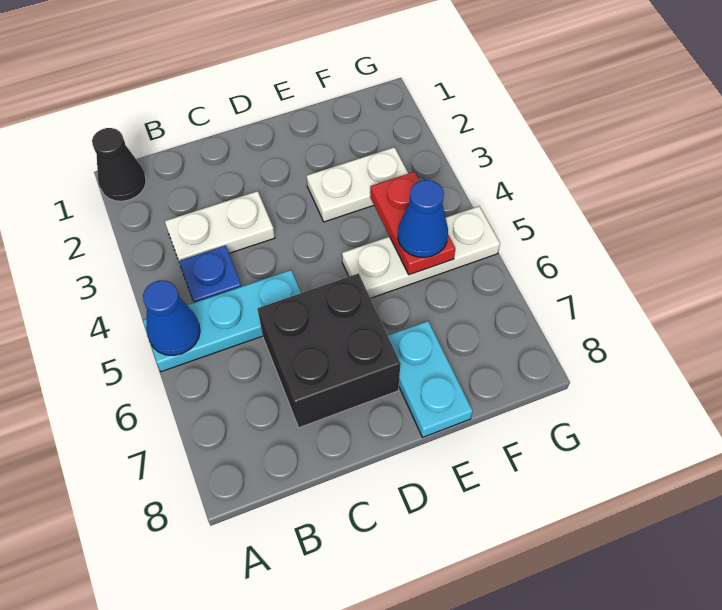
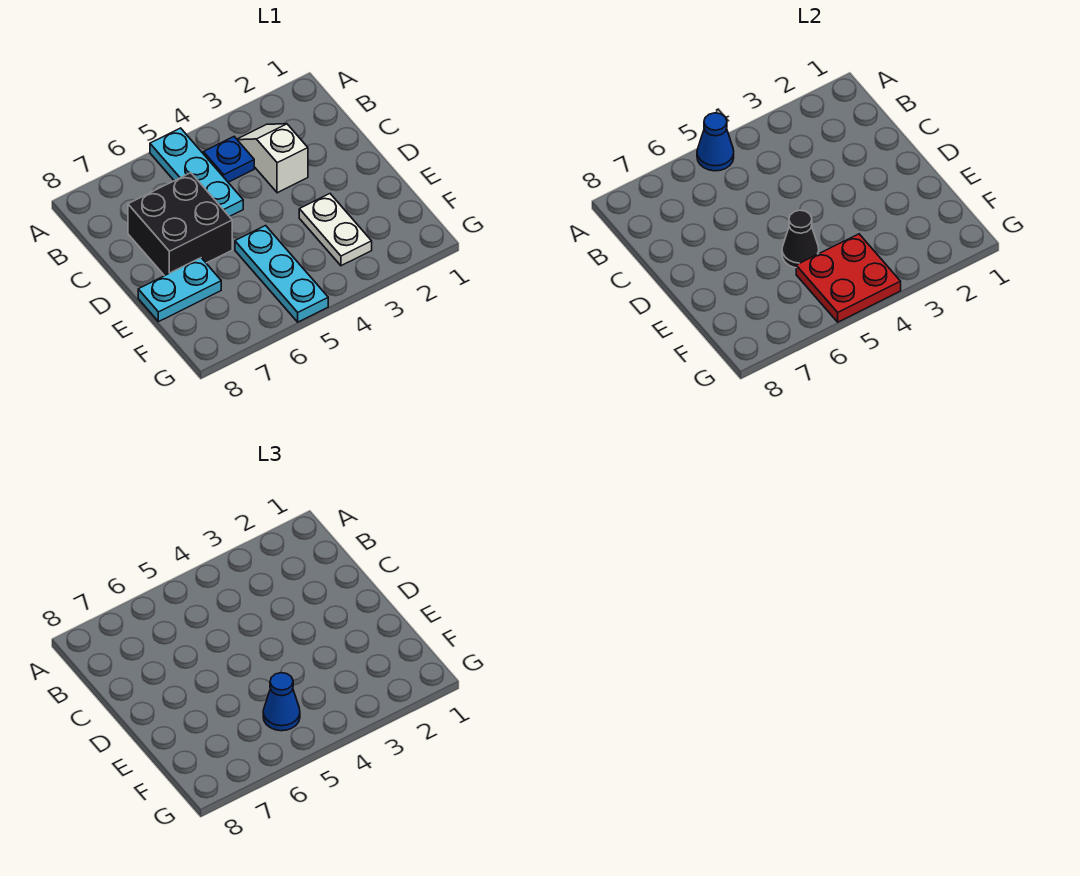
black cone A1 level 1 -> black cone E5 level 2
white plate B3:C3 level 1 -> white slope B3:C3 level 1 top C
white plate E5:G5 level 1 -> cyan plate E5:G5 level 1
red plate F4:F5 level 2 -> red plate F4:G5 level 2

